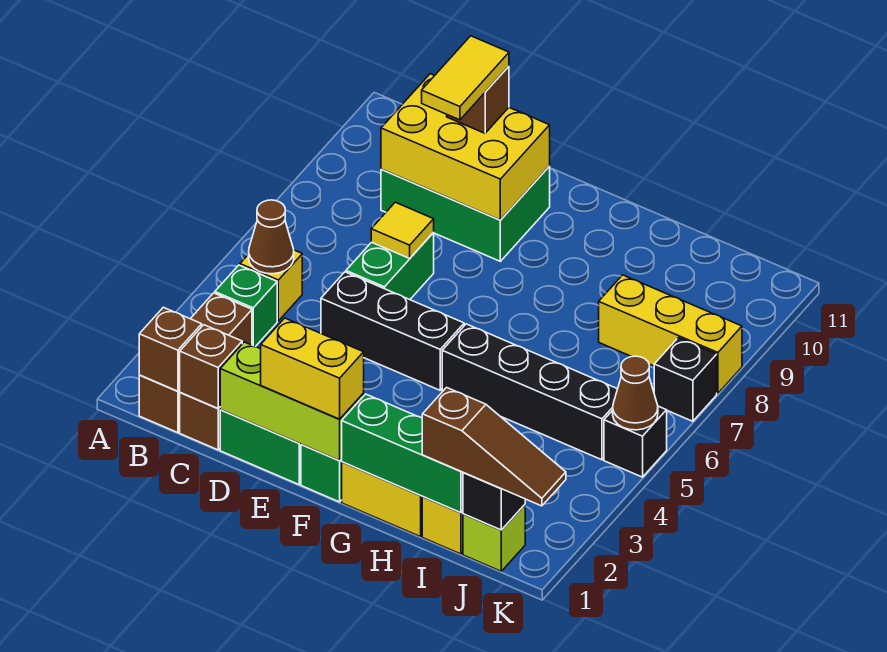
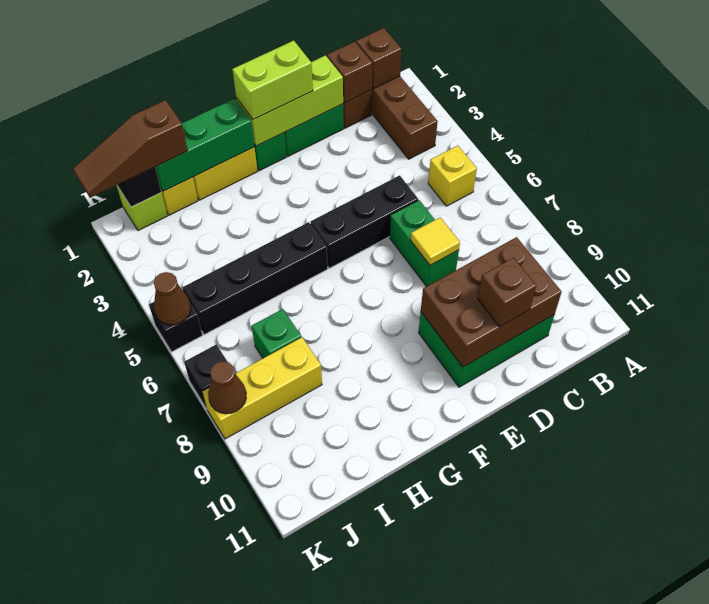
green brick B4 level 1 -> green brick I7 level 1
brown cone B5 level 2 -> brown cone K8 level 2
yellow brick C9:E10 level 2 -> brown brick C9:E10 level 2
yellow tile D9:D10 level 4 -> none
yellow brick E1:F1 level 3 -> lime brick E1:F1 level 3

